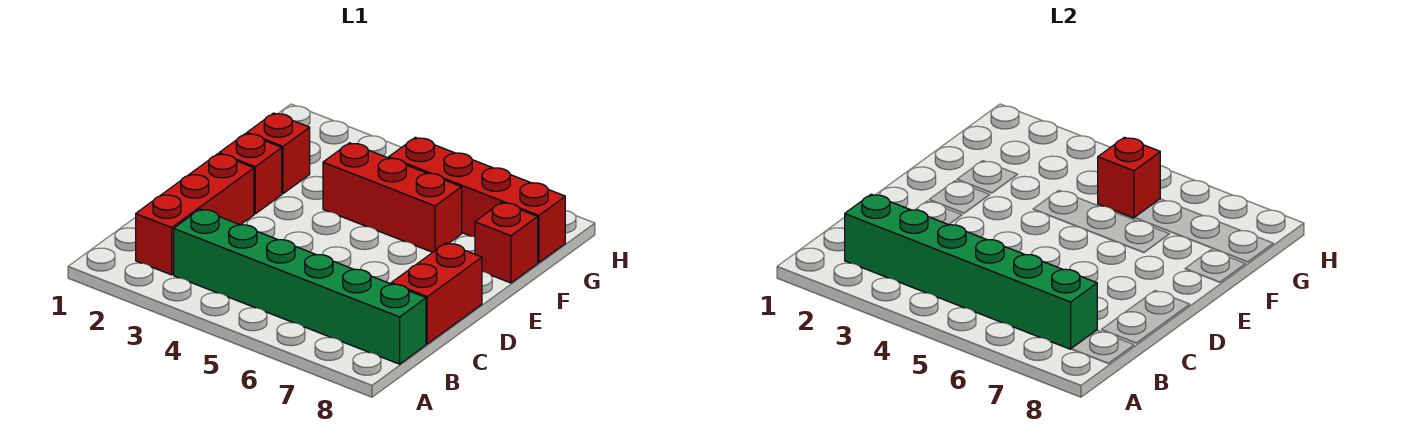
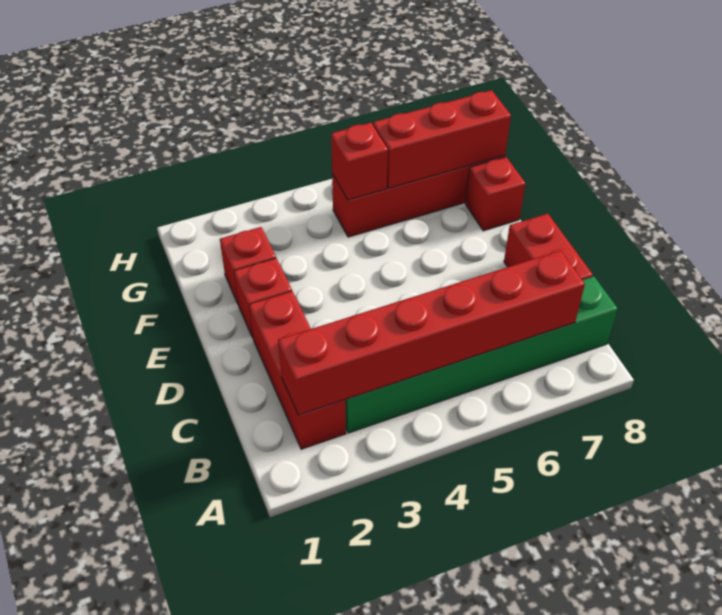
green brick B2:B7 level 2 -> red brick B2:B7 level 2
red brick F4:F6 level 1 -> red brick G6:G8 level 2

